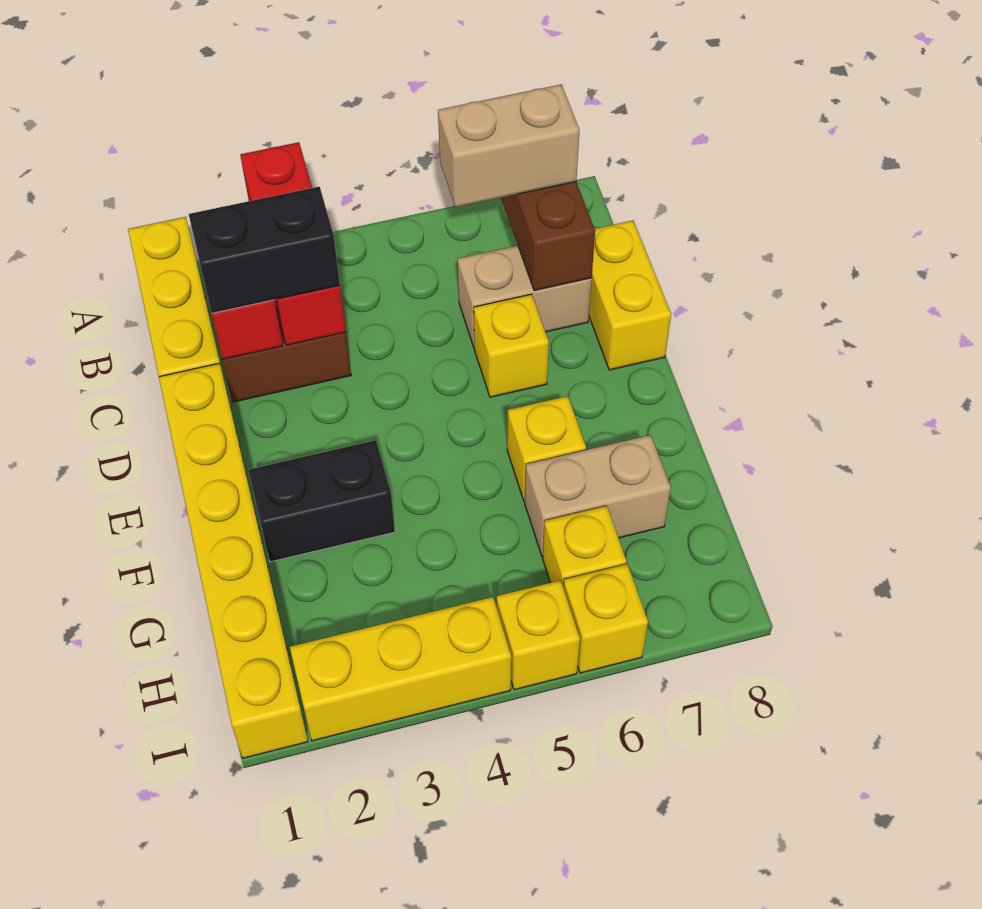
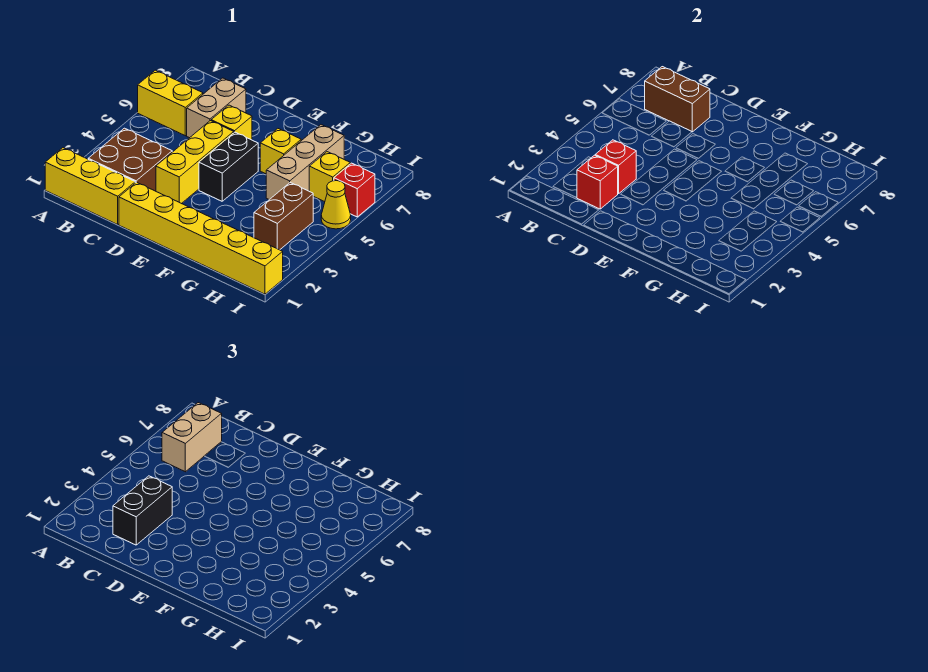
red brick A3:C3 level 2 -> red brick C3 level 2
yellow brick C8:D8 level 1 -> yellow brick A6:B6 level 1
black brick F2:F3 level 1 -> black brick E4:E5 level 1
tan brick G6:G7 level 1 -> tan brick G5:G7 level 1
none -> brown brick H3:H4 level 1
yellow brick I2:I4 level 1 -> yellow brick D3:D5 level 1
yellow brick I5 level 1 -> yellow cone I5 level 1
yellow brick I6 level 1 -> red brick I6 level 1

